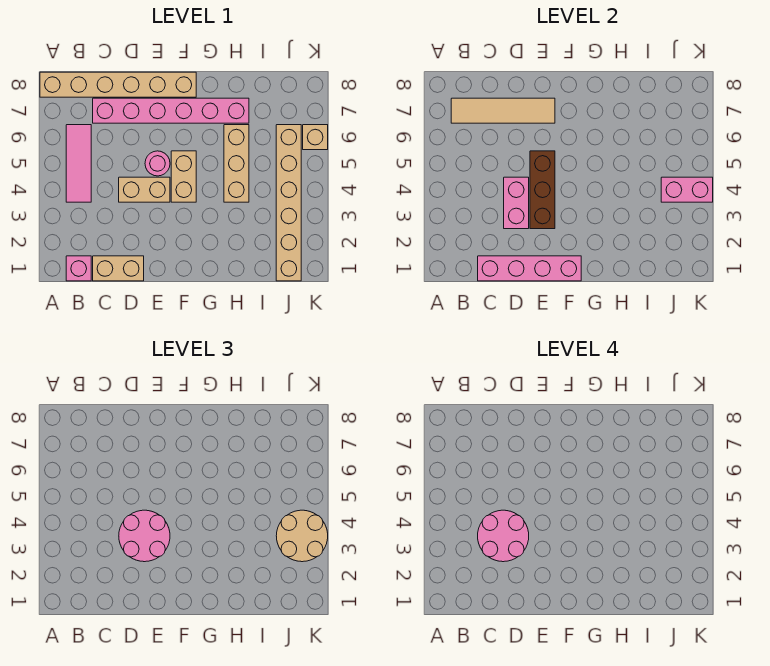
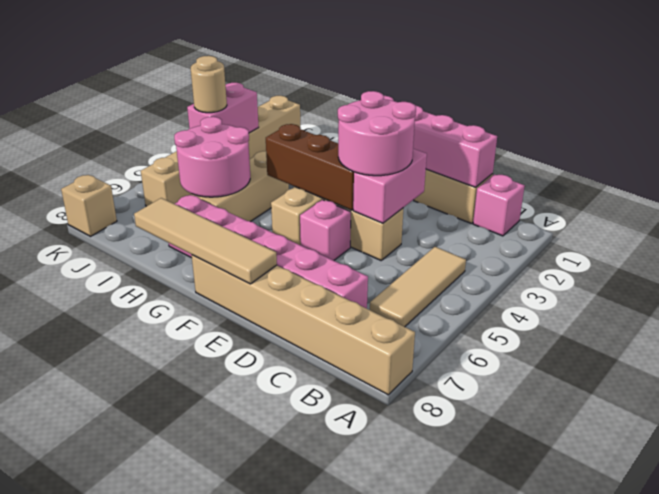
pink tile B4:B6 level 1 -> tan tile B4:B6 level 1
tan tile B7:E7 level 2 -> tan tile E8:H8 level 2
pink round brick C3:D4 level 4 -> pink round brick H5:I6 level 2
brown brick E3:E5 level 2 -> brown brick E4:G4 level 2
pink round brick E5 level 1 -> pink brick E5 level 1
tan round brick J3:K4 level 3 -> tan round brick J4 level 3
pink brick J4:K4 level 2 -> pink brick J3:J4 level 2
tan brick K6 level 1 -> tan brick K8 level 1

